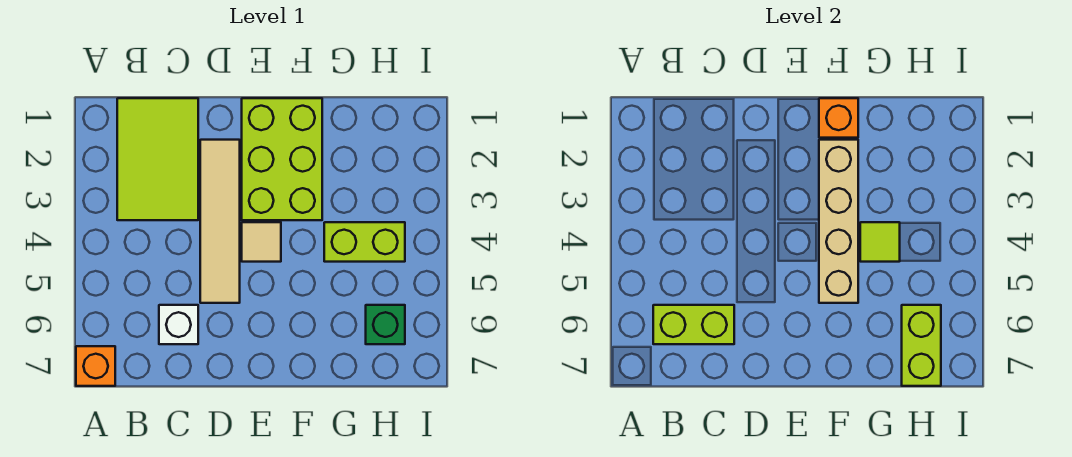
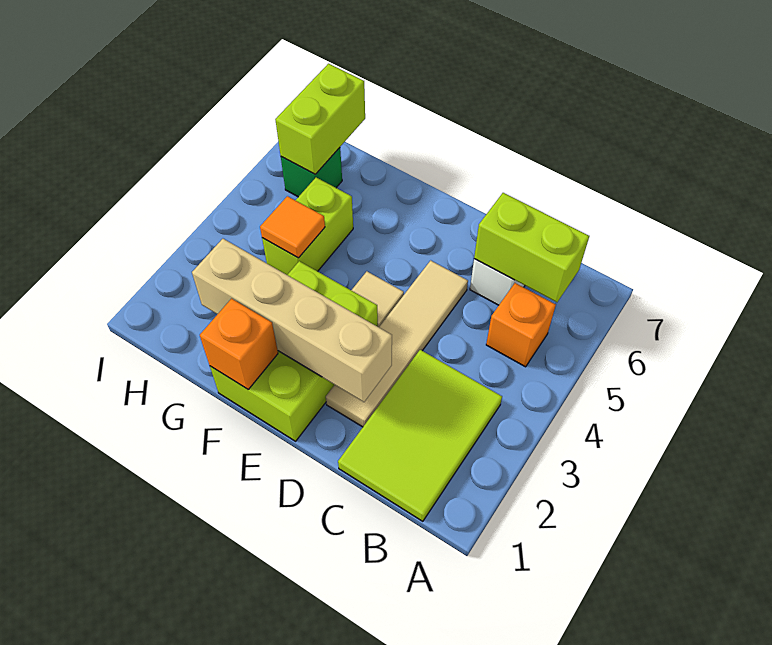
orange brick A7 level 1 -> orange brick B5 level 1
tan brick F2:F5 level 2 -> tan brick D2:G2 level 2
lime brick G4:H4 level 1 -> lime brick G4:G5 level 1
lime tile G4 level 2 -> orange tile G4 level 2

